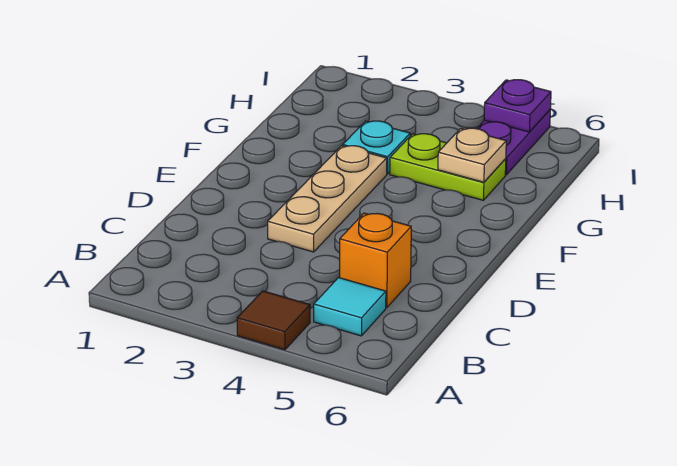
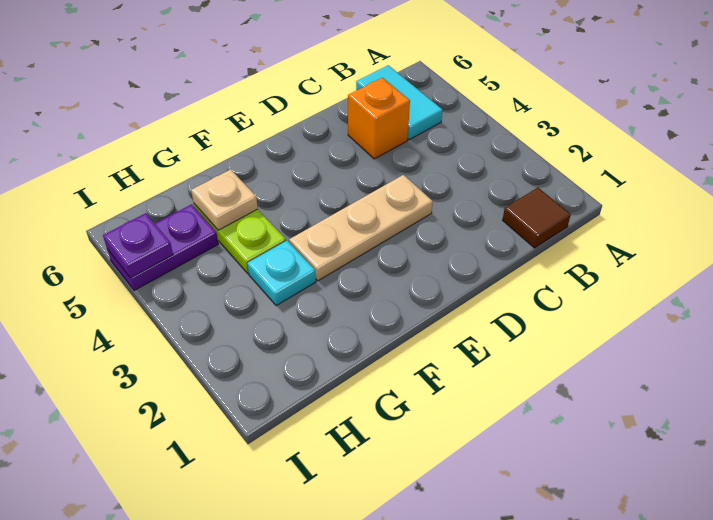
brown tile A4 level 1 -> brown tile B1 level 1
cyan tile B5 level 1 -> cyan tile B5:B6 level 1

